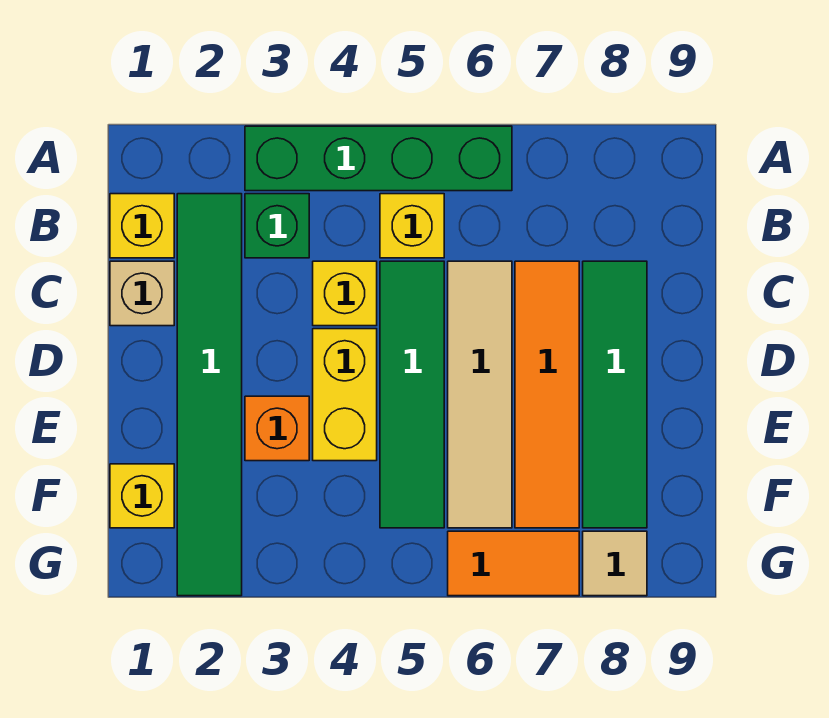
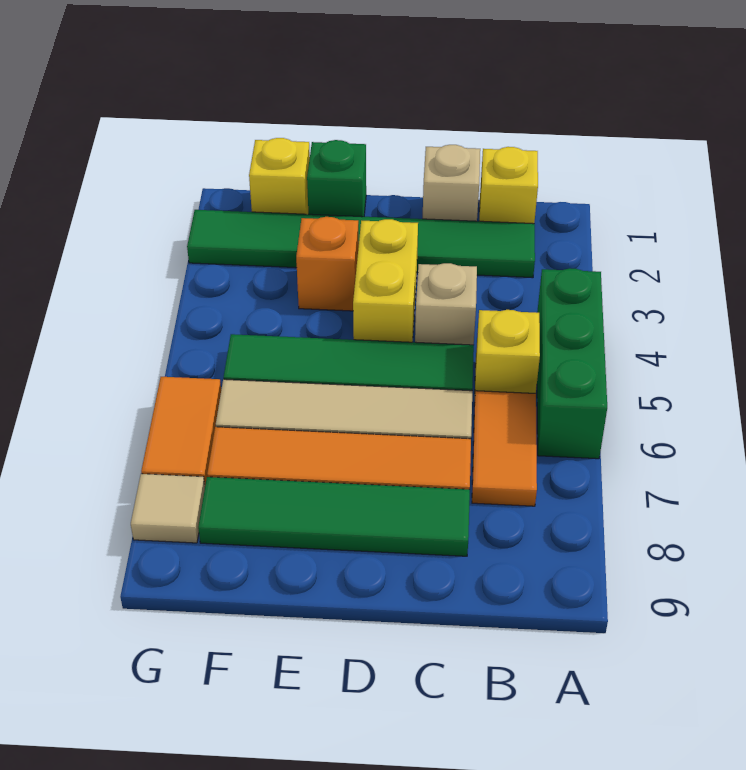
green brick A3:A6 level 1 -> green brick A4:A6 level 1
green brick B3 level 1 -> green brick E1 level 1
none -> orange tile B6:B7 level 1
yellow brick C4 level 1 -> tan brick C4 level 1
yellow brick D4:E4 level 1 -> yellow brick D3:D4 level 1

